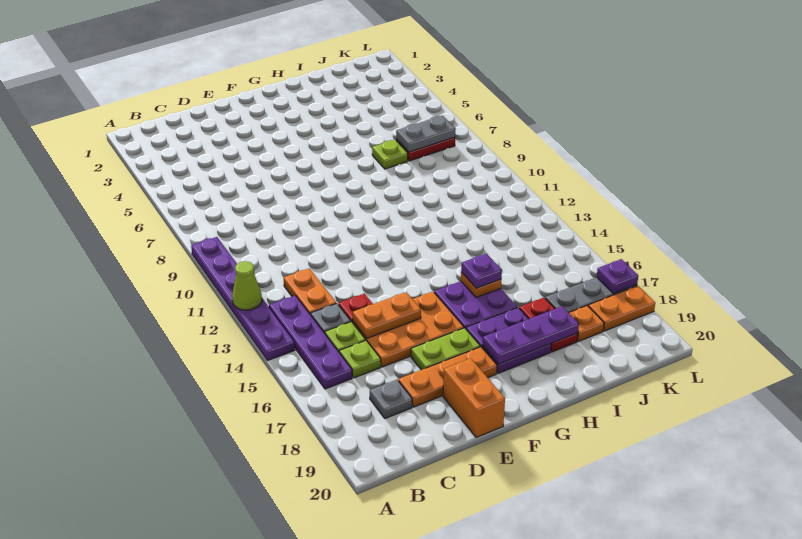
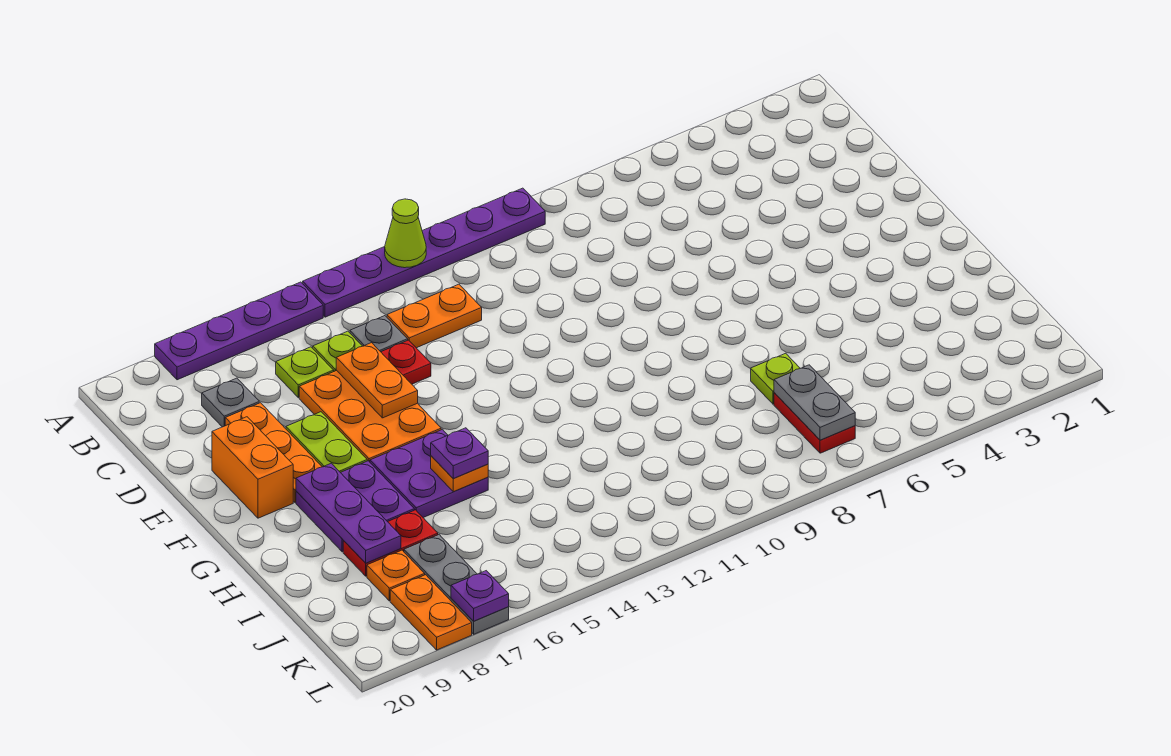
purple plate B13:B16 level 1 -> purple plate A15:A18 level 1
orange brick E19:E20 level 1 -> orange brick E19:F19 level 1

